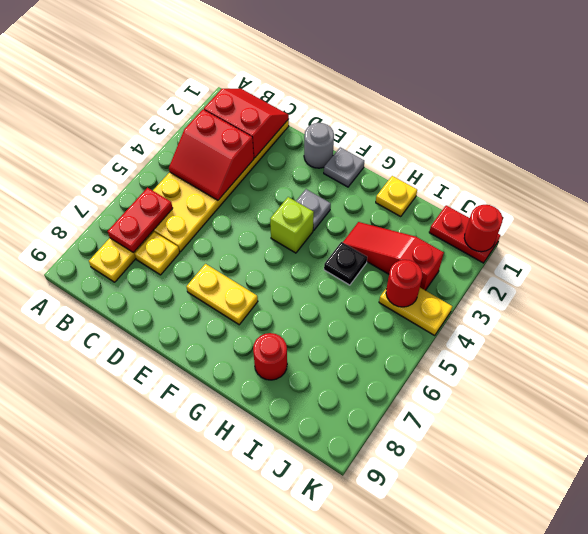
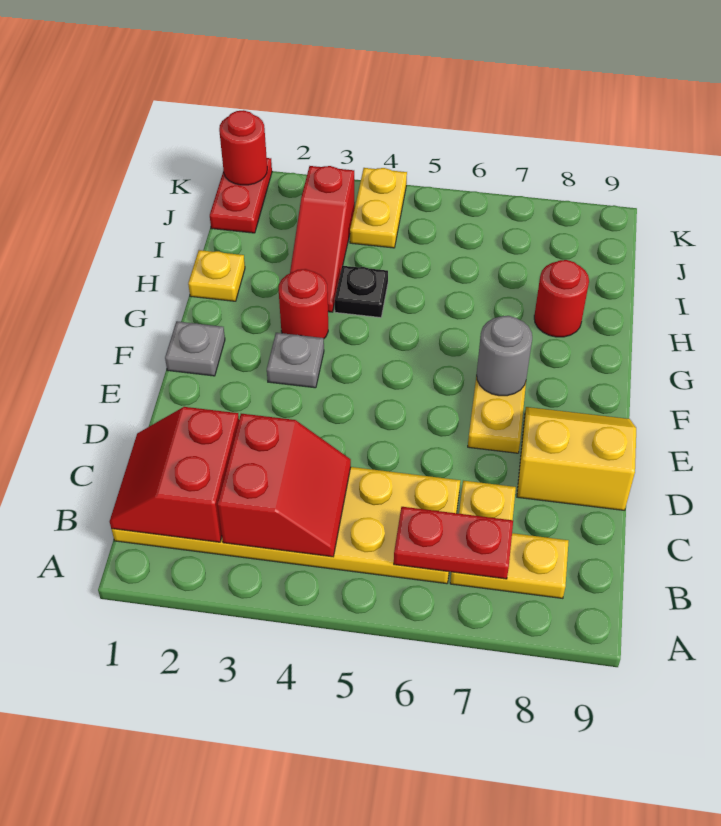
none -> yellow slope D8:E9 level 1 top D
grey round brick E1 level 1 -> grey round brick F7 level 2
lime brick F4 level 1 -> none
red round brick J4 level 2 -> red round brick G3 level 1

